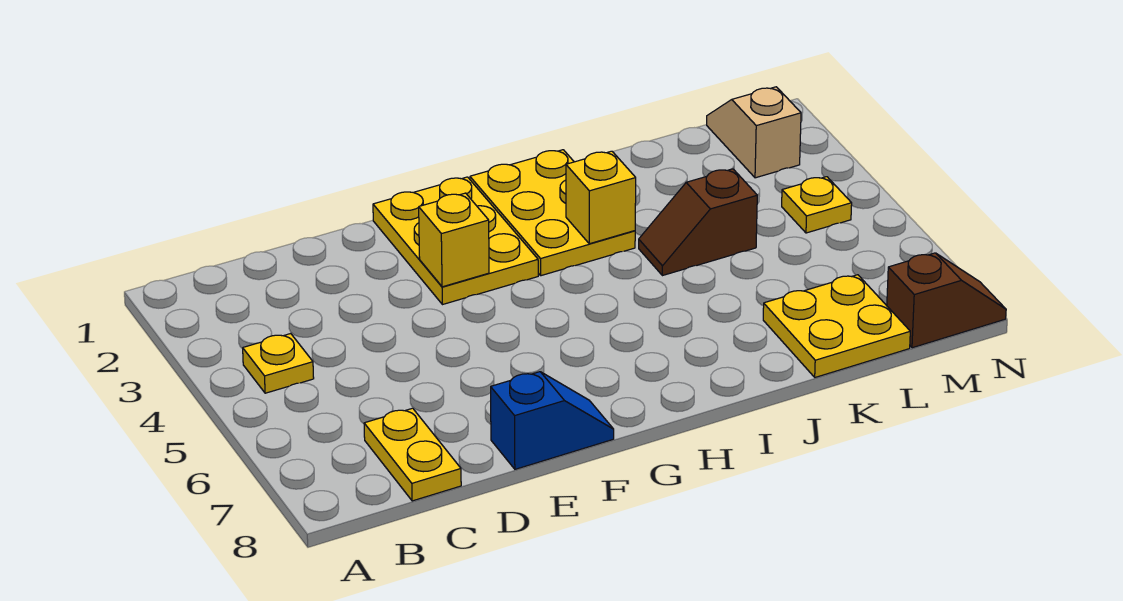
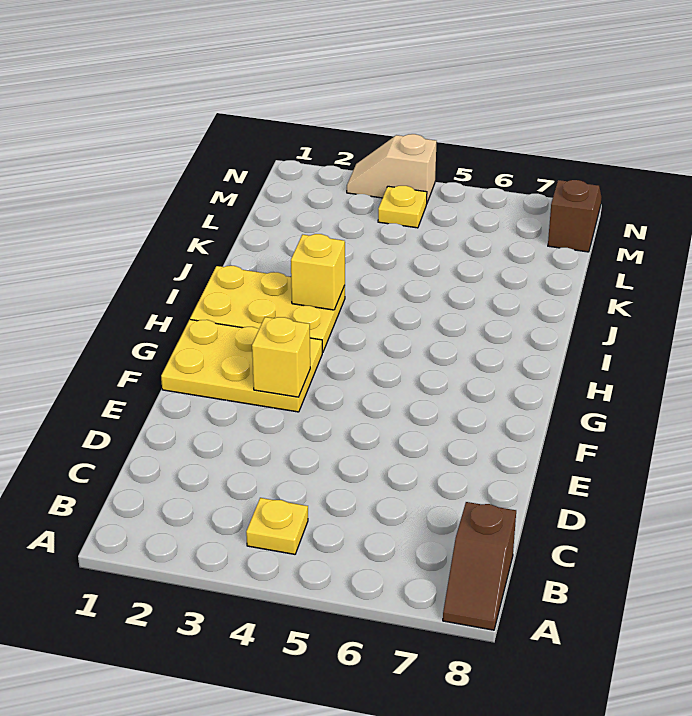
yellow plate C7:C8 level 1 -> none
blue slope E8:F8 level 1 top E -> none
brown slope J4:K4 level 1 top K -> brown slope A8:B8 level 1 top B
yellow plate K7:L8 level 1 -> none
tan slope M1:M2 level 1 top 2 -> tan slope N3:N4 level 1 top 4

